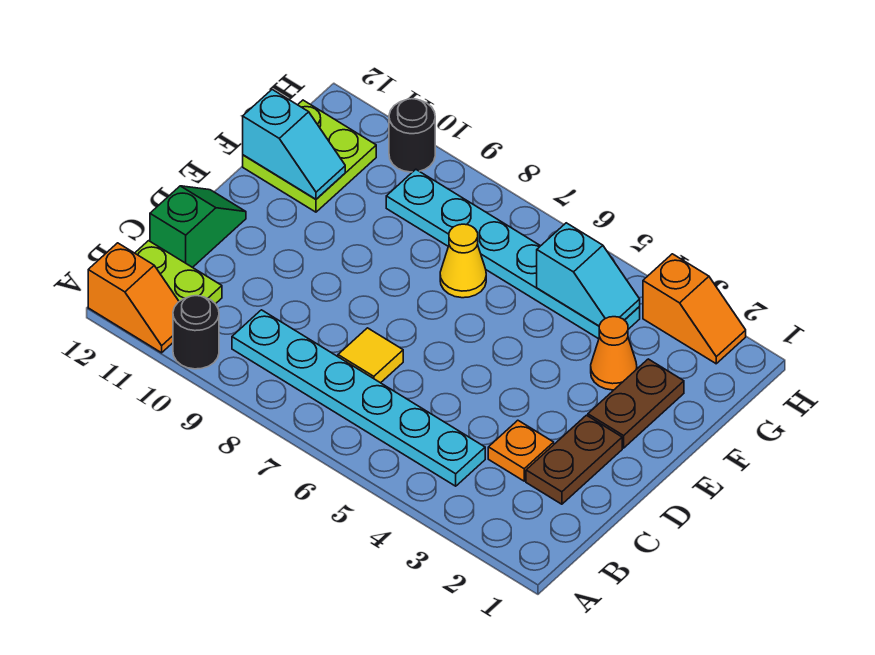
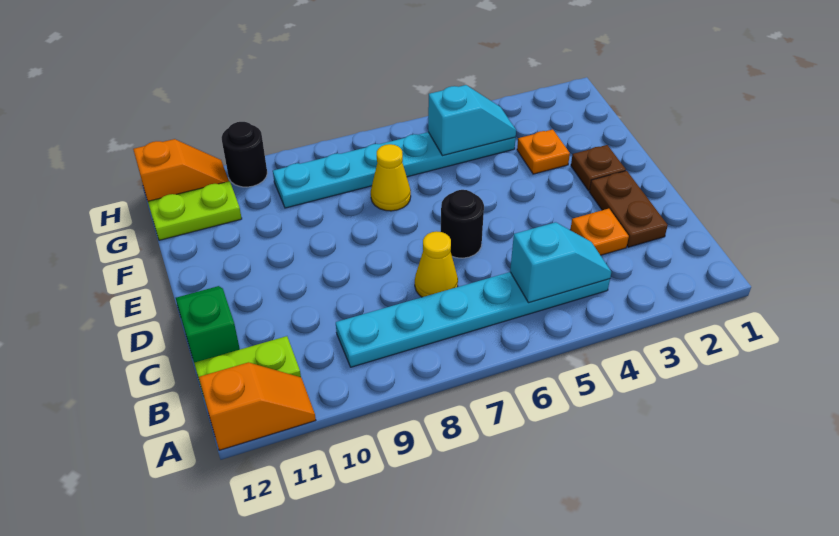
black round brick A10 level 1 -> black round brick D6 level 1
yellow tile C7 level 1 -> yellow cone C7 level 1
brown plate E2:F2 level 1 -> brown plate E2 level 1
orange cone F3 level 1 -> orange plate F3 level 1
lime plate F11:G12 level 1 -> lime plate G11:G12 level 1
cyan slope F11:F12 level 2 top 12 -> cyan slope B4:B5 level 2 top 5
orange slope H2:H3 level 1 top 3 -> orange slope H11:H12 level 1 top 12

